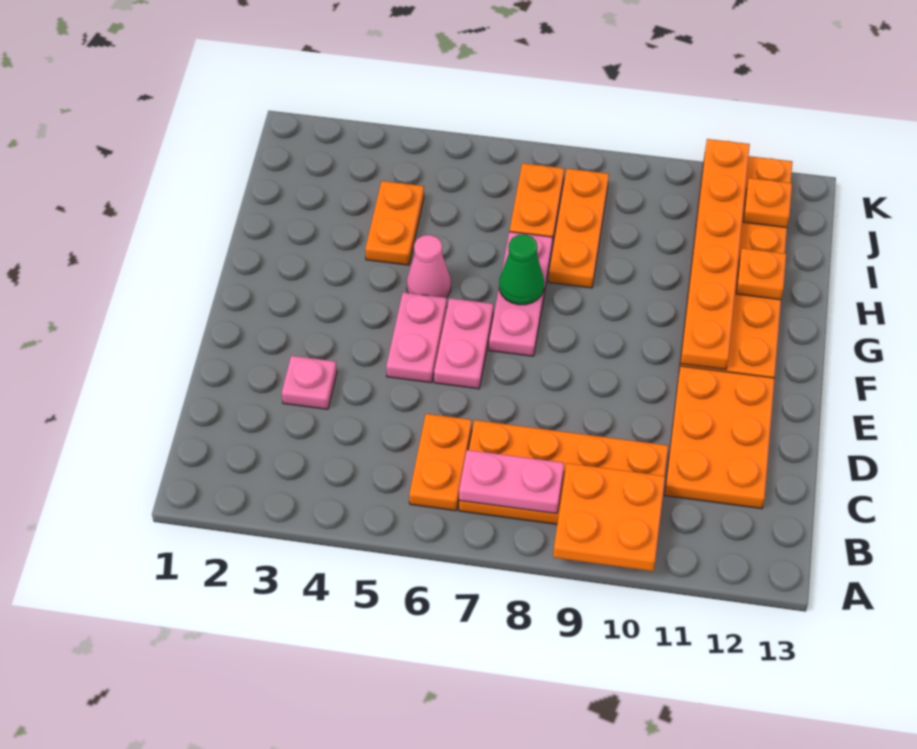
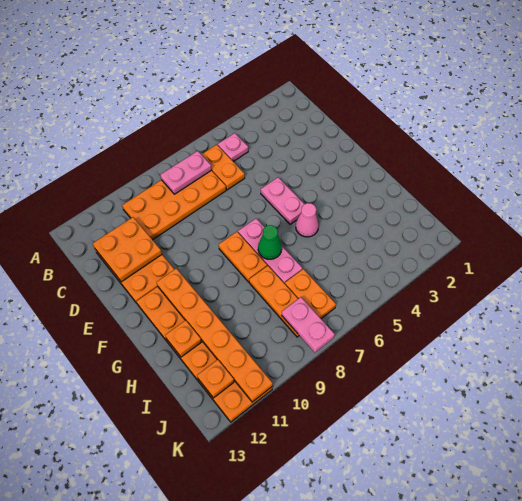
orange plate A9:B10 level 2 -> orange plate C11:D12 level 2
pink plate D3 level 1 -> pink plate B5 level 1
pink plate E6:F6 level 1 -> pink plate J8:K8 level 2
orange plate H4:I4 level 1 -> orange plate F8:G8 level 1

